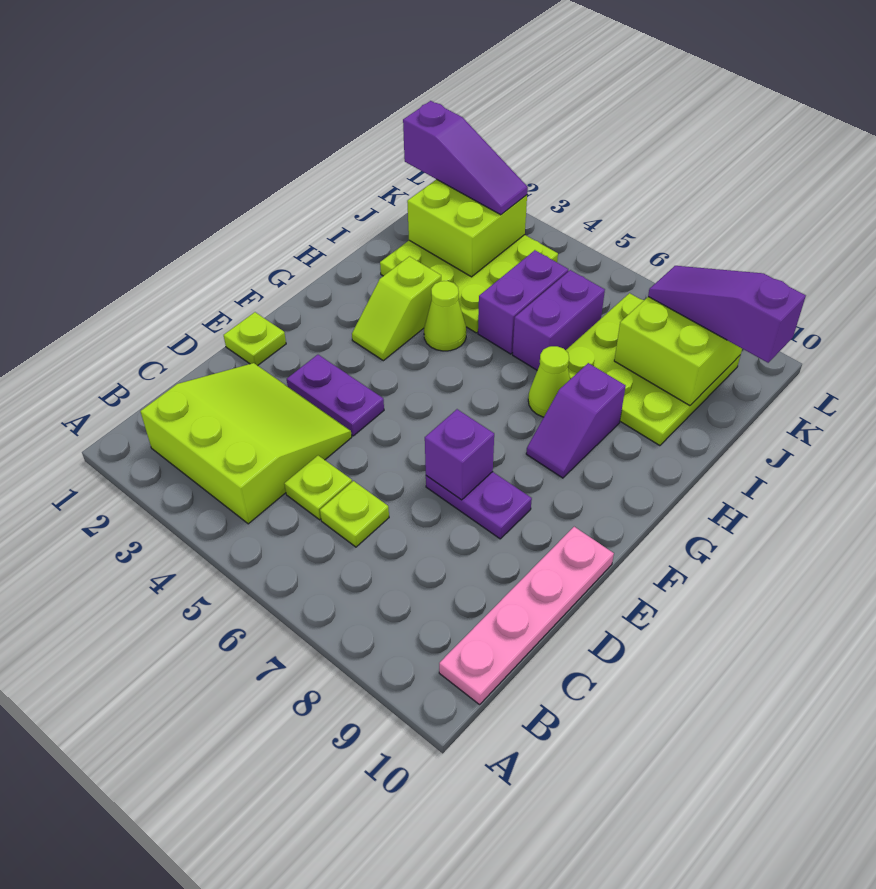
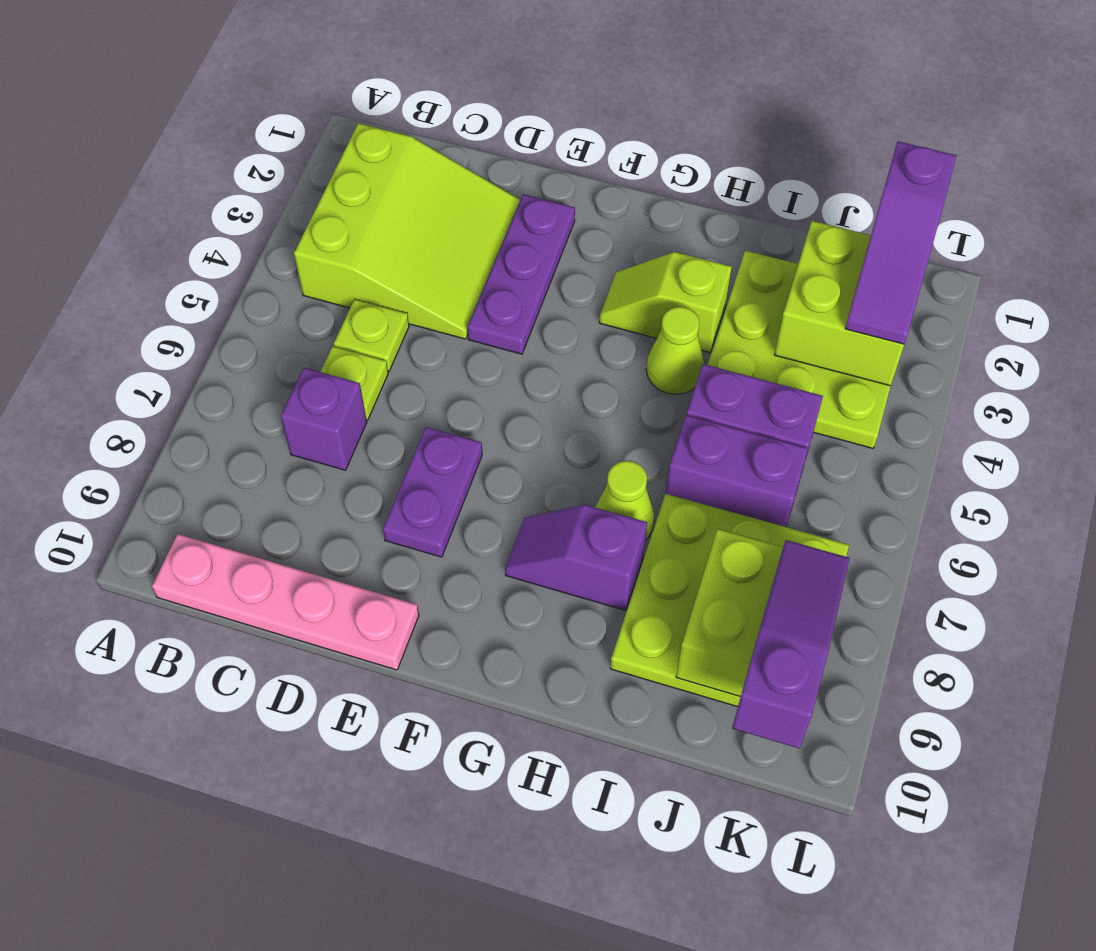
lime plate E1 level 1 -> none
purple plate E3:E4 level 1 -> purple plate E2:E4 level 1
purple brick E7 level 2 -> purple brick C7 level 1

